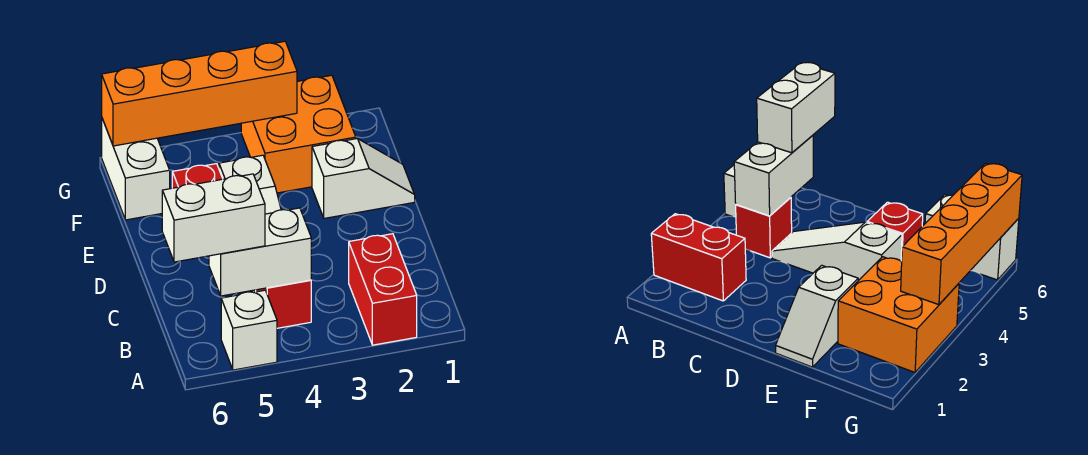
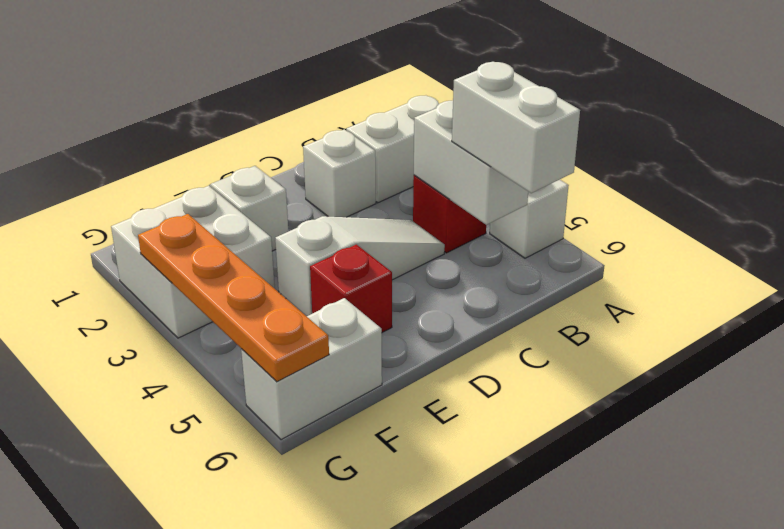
red brick A2:B2 level 1 -> white brick A2:B2 level 1
none -> white brick C2 level 1
orange brick F2:G3 level 1 -> white brick F2:G3 level 1
orange brick G3:G6 level 2 -> orange plate G3:G6 level 2

